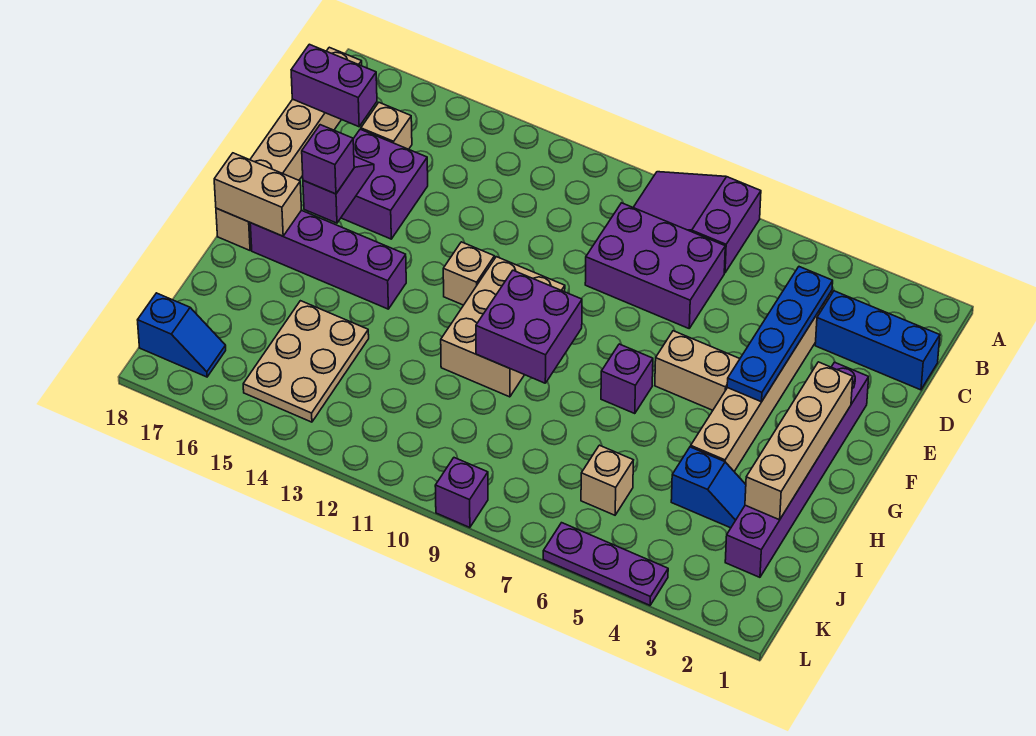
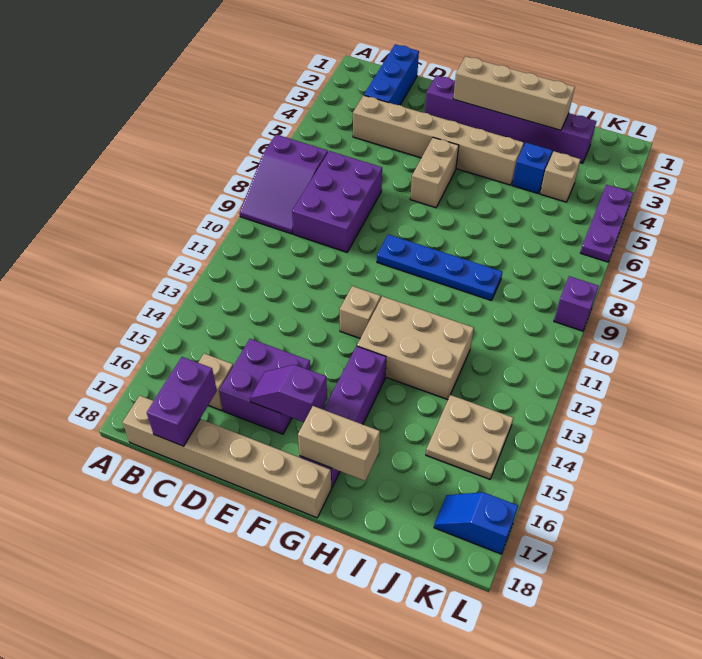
blue plate C4:F4 level 2 -> blue plate F9:I9 level 1
tan brick F10:H11 level 1 -> tan brick G12:I13 level 1
purple brick F16 level 3 -> none
purple brick G7 level 1 -> none
purple brick G9:H10 level 2 -> none
tan brick G17:G18 level 2 -> tan brick G17:H17 level 2
tan plate I14:K15 level 1 -> tan plate J14:K15 level 1
tan brick J6 level 1 -> tan brick J4 level 1
blue slope K17:K18 level 1 top 18 -> blue slope K17:L17 level 1 top L

